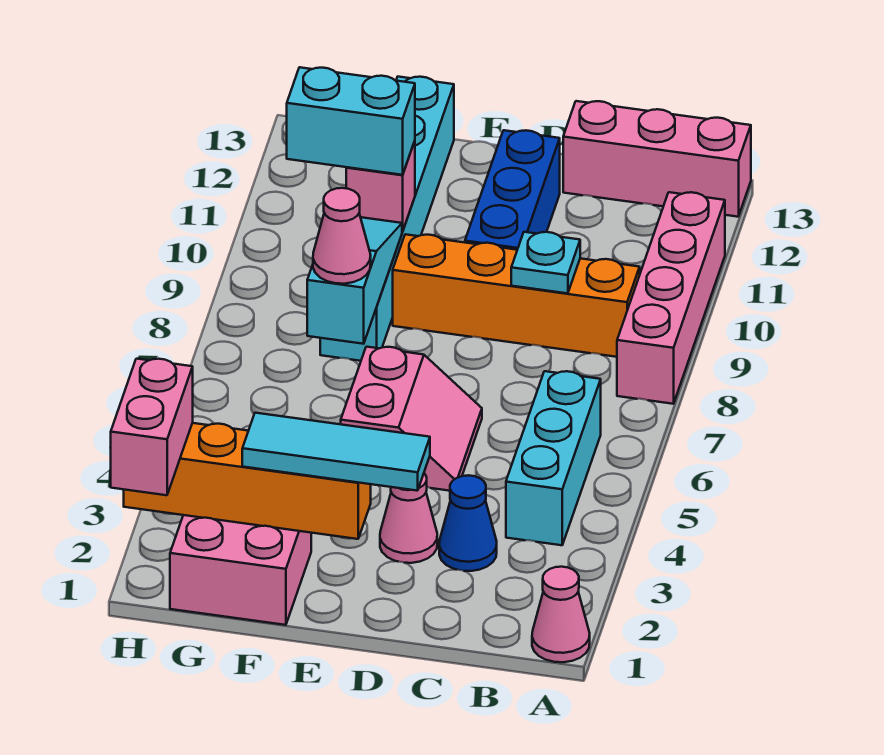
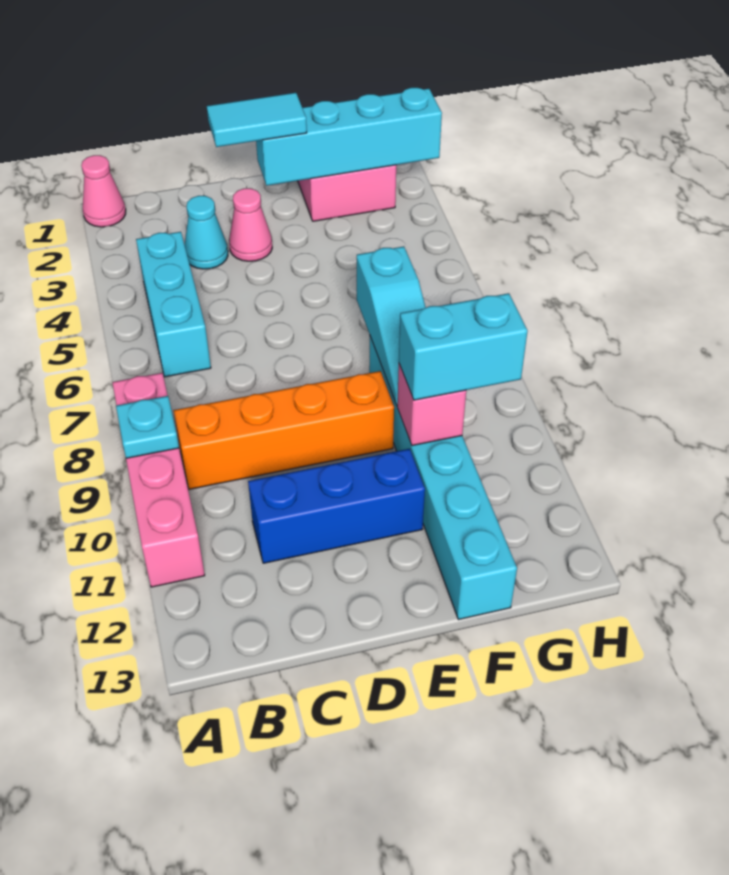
pink brick A13:C13 level 1 -> none
blue cone C3 level 1 -> cyan cone C3 level 1
cyan plate C9 level 2 -> cyan plate A9 level 2
cyan tile D2:F2 level 3 -> cyan tile D2:E2 level 3
pink slope D5:E6 level 1 top E -> none
blue brick D10:D12 level 1 -> blue brick C11:E11 level 1
orange brick E2:H2 level 2 -> cyan brick E2:H2 level 2
pink cone F7 level 3 -> none
pink brick H1:H2 level 3 -> none

